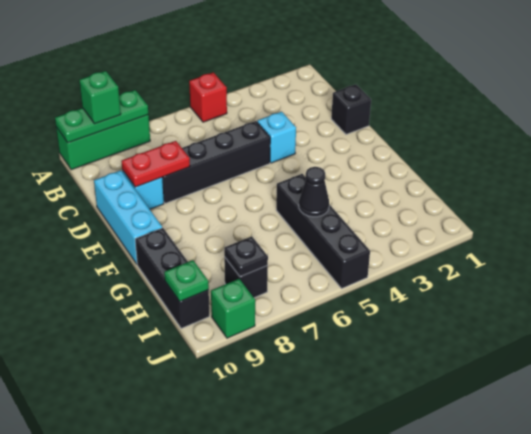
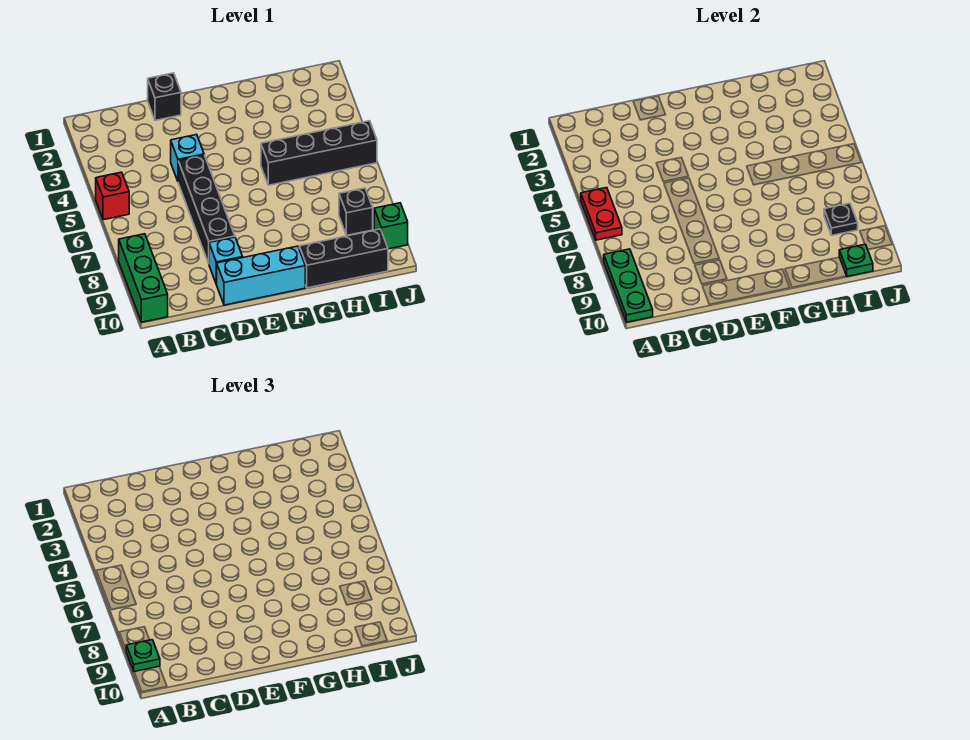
green brick A9 level 3 -> green plate A9 level 3
red plate D8:D9 level 2 -> red plate A5:A6 level 2
black cone H5 level 2 -> none

